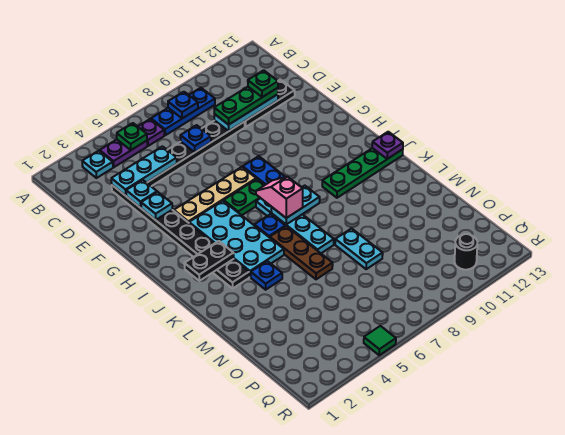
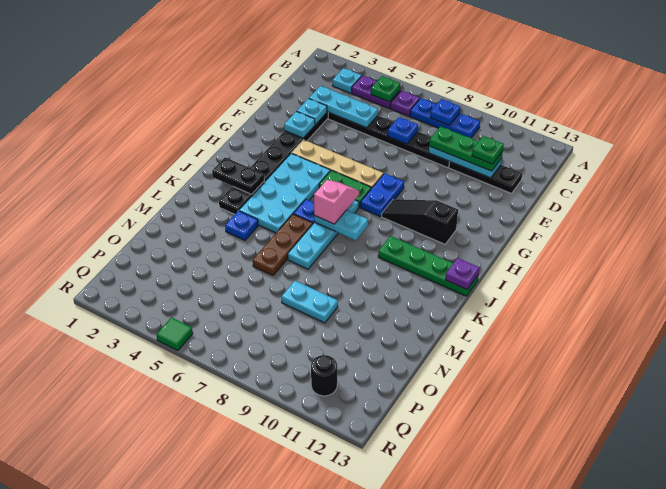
none -> black slope H9:H11 level 1 top 11
cyan plate M8:N8 level 1 -> cyan plate N8:N9 level 1

